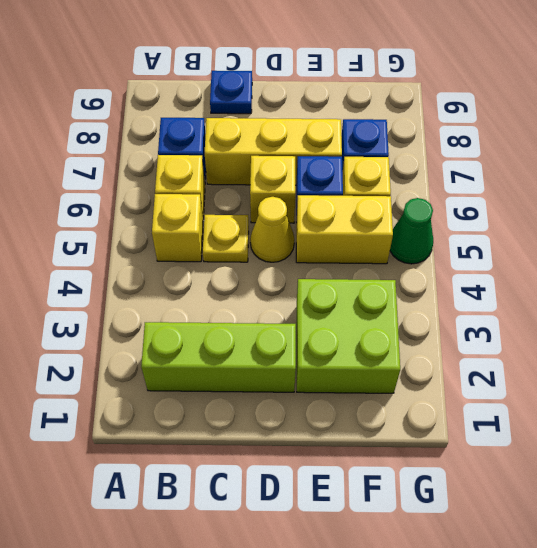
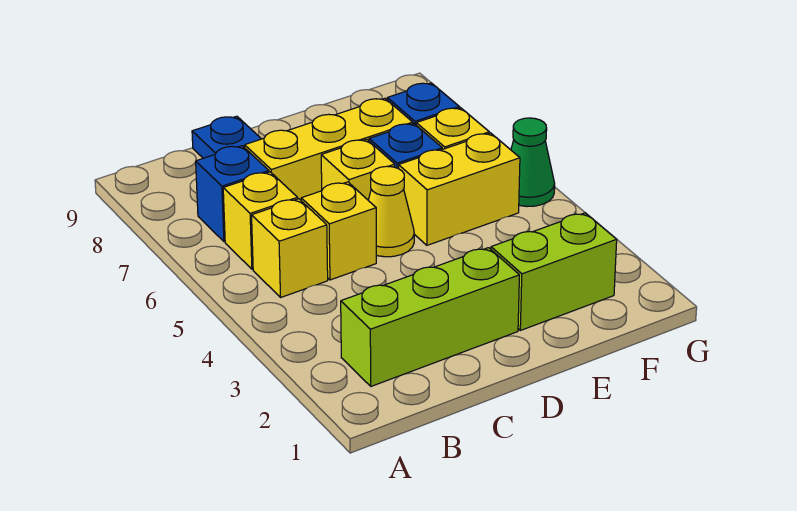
yellow plate C5 level 1 -> yellow brick C5 level 1
lime brick E2:F3 level 1 -> lime brick E2:F2 level 1

